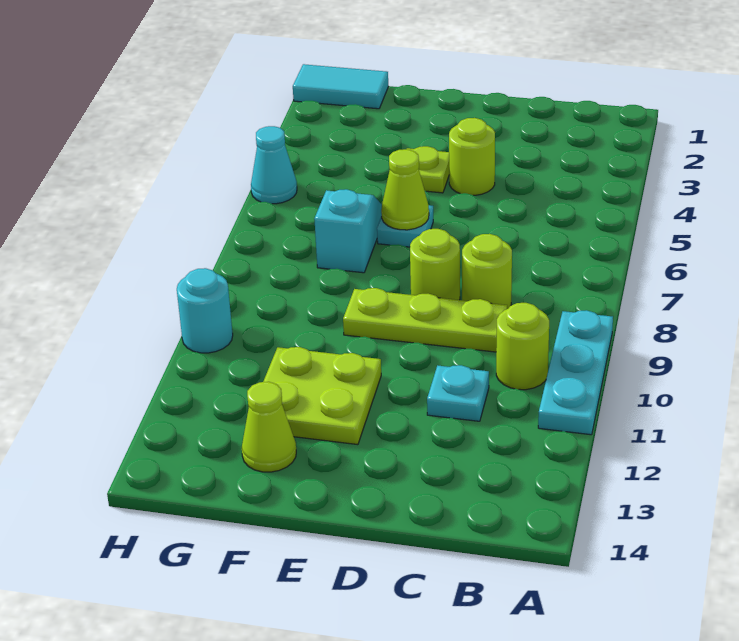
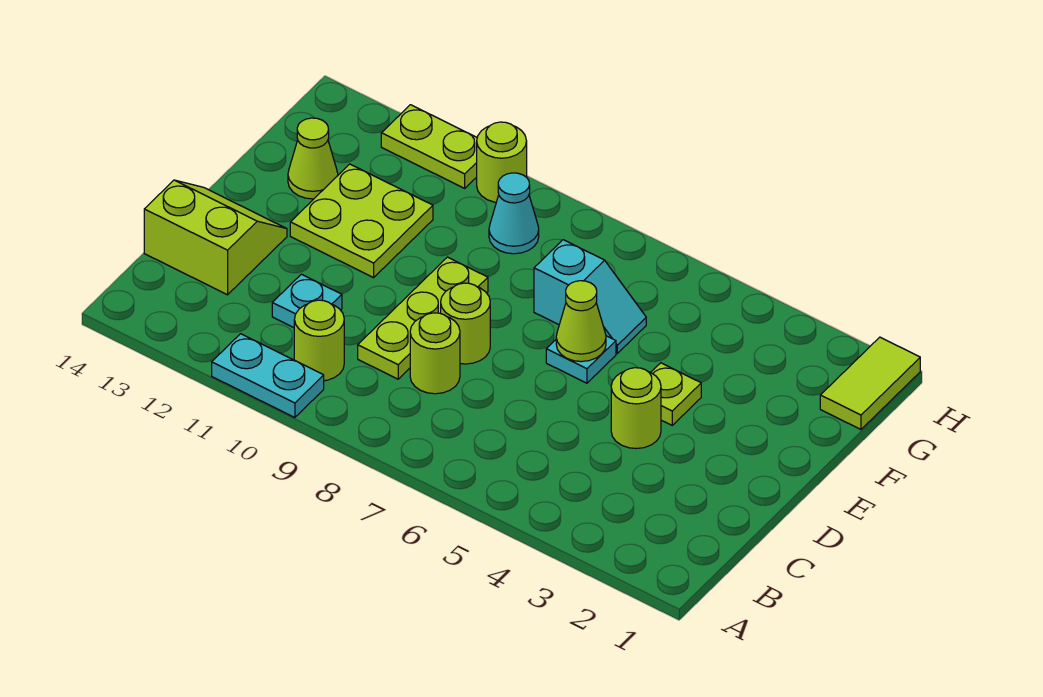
cyan plate A9:A11 level 1 -> cyan plate A10:A11 level 1
none -> lime slope C13:D14 level 1 top C
cyan tile G1:H1 level 1 -> lime tile G1:H1 level 1
cyan cone H5 level 1 -> cyan cone G9 level 1
cyan round brick H10 level 1 -> lime round brick H10 level 1
none -> lime plate H11:H12 level 1

